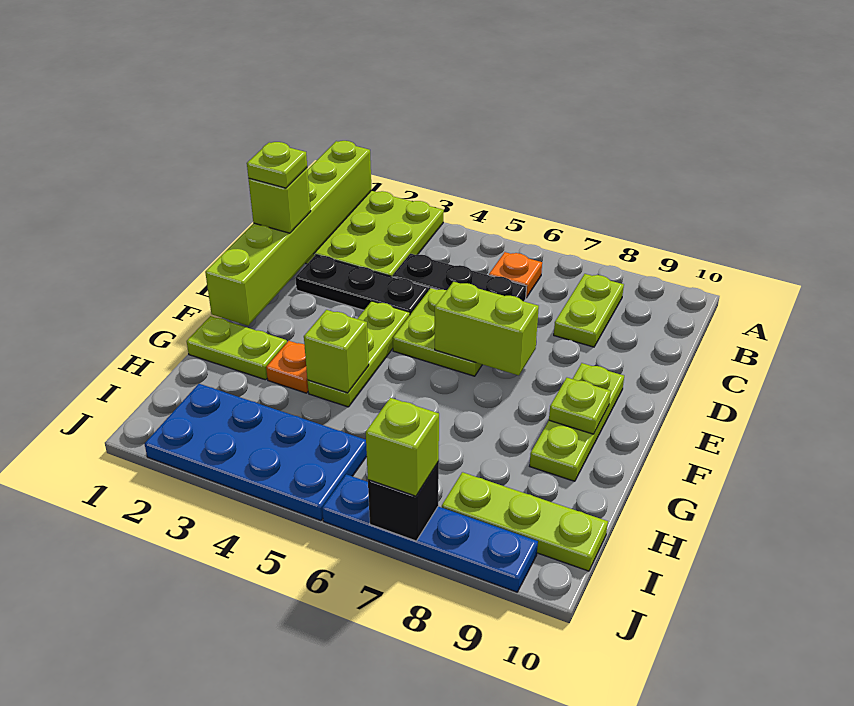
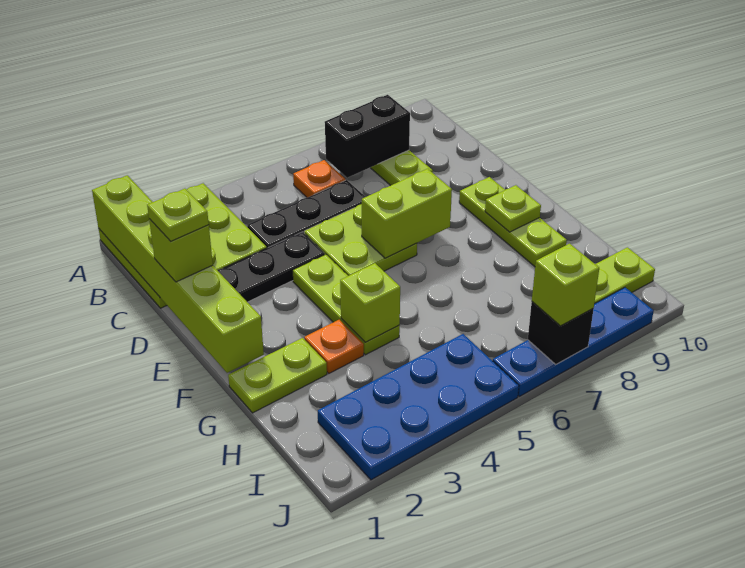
none -> black brick B7:B8 level 2

